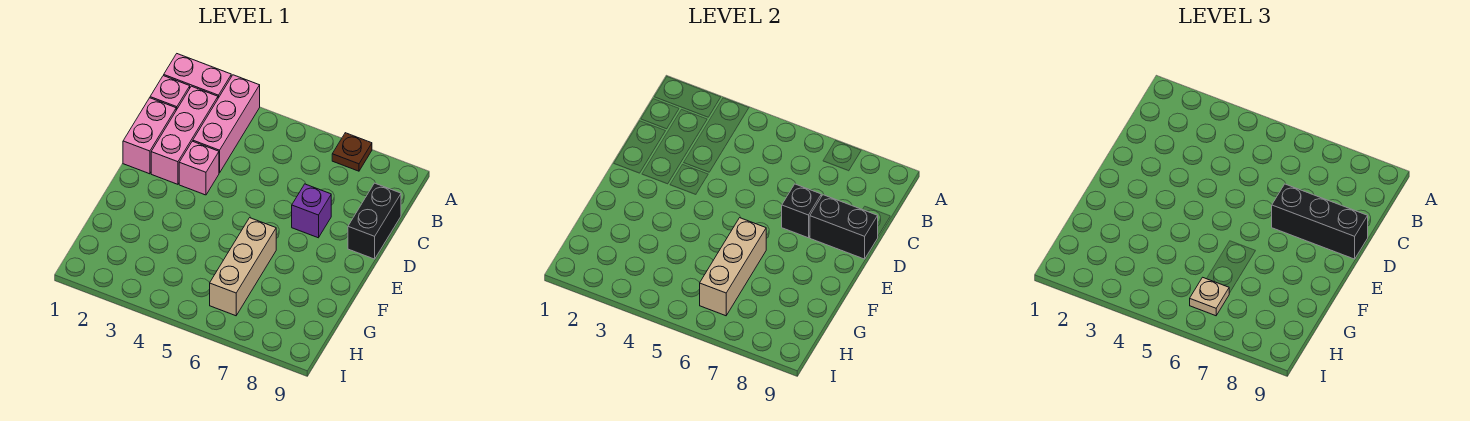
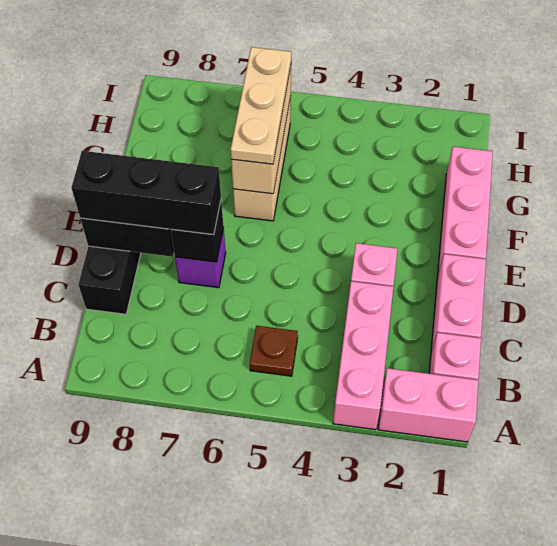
brown plate A7 level 1 -> brown plate B5 level 1
pink brick B2:D2 level 1 -> pink brick E1:G1 level 1
tan plate H6 level 3 -> tan plate F6:H6 level 3

